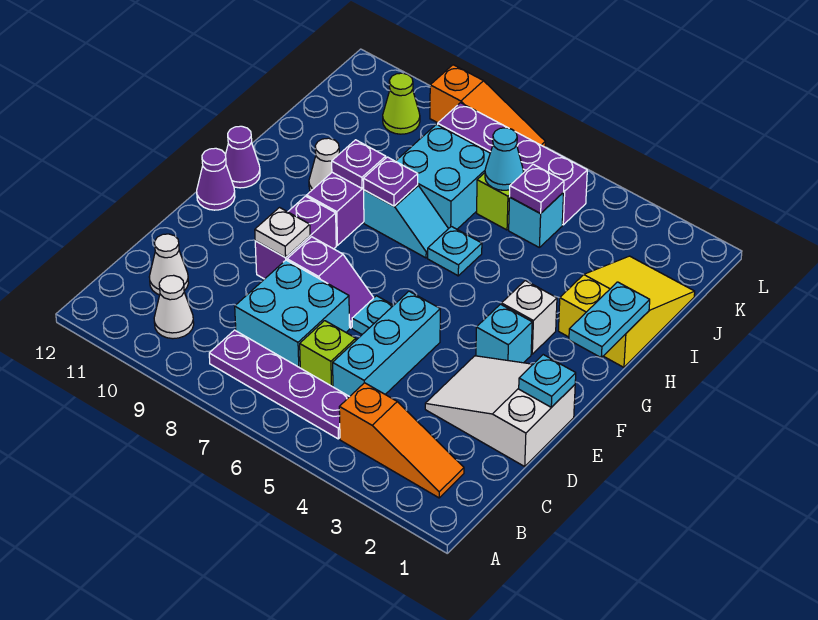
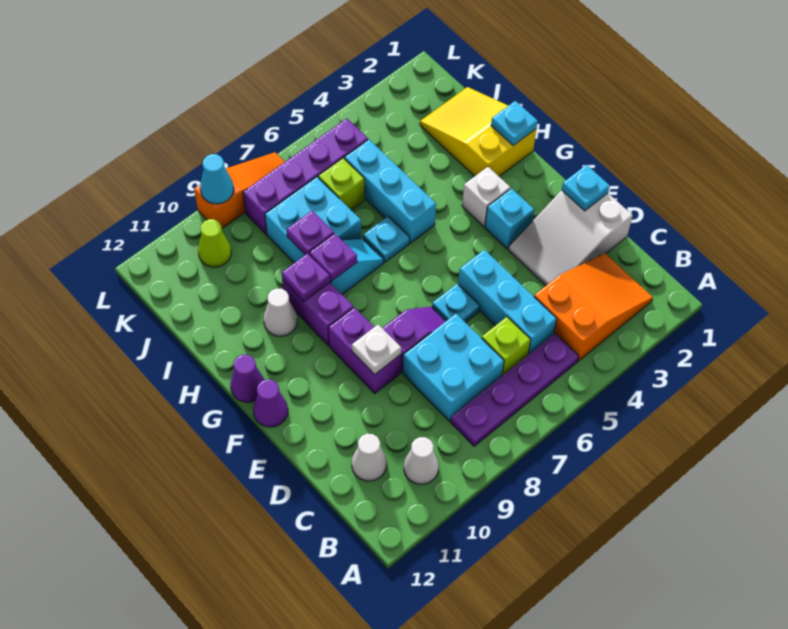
orange slope B2:B4 level 1 top 4 -> orange slope B2:C4 level 1 top 4
cyan plate G1:H1 level 2 -> cyan plate H1 level 2
cyan brick J5 level 1 -> cyan brick H5:J5 level 1
purple plate J5 level 2 -> purple plate I8 level 2
cyan cone J6 level 2 -> cyan cone L9 level 2

